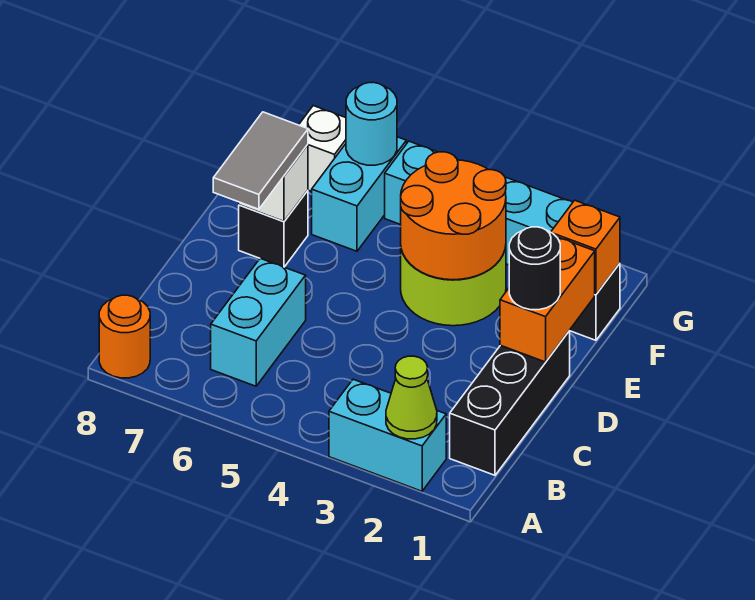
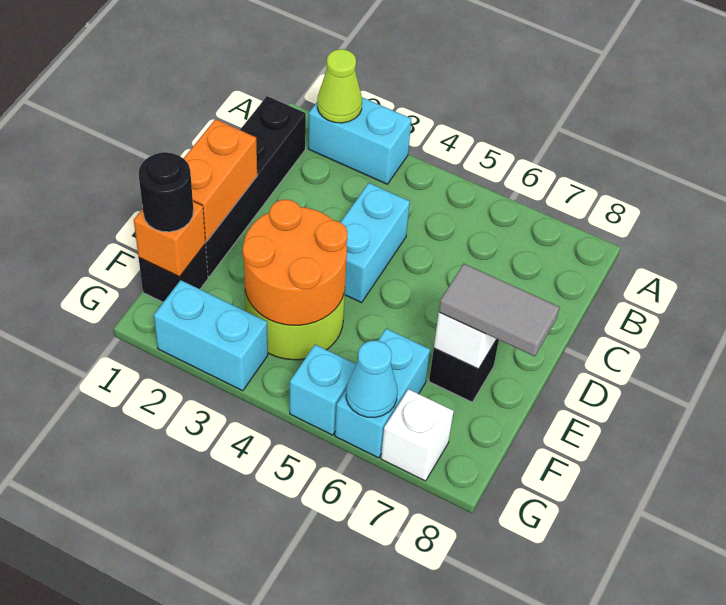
orange round brick A8 level 1 -> none
black brick B1:D1 level 1 -> black brick B1:E1 level 1
cyan brick B6:C6 level 1 -> cyan brick C4:D4 level 1
black round brick D1 level 3 -> black round brick F1 level 3
grey tile D7:E7 level 3 -> grey tile E7:E8 level 3
cyan round brick G6 level 2 -> cyan cone G6 level 2

